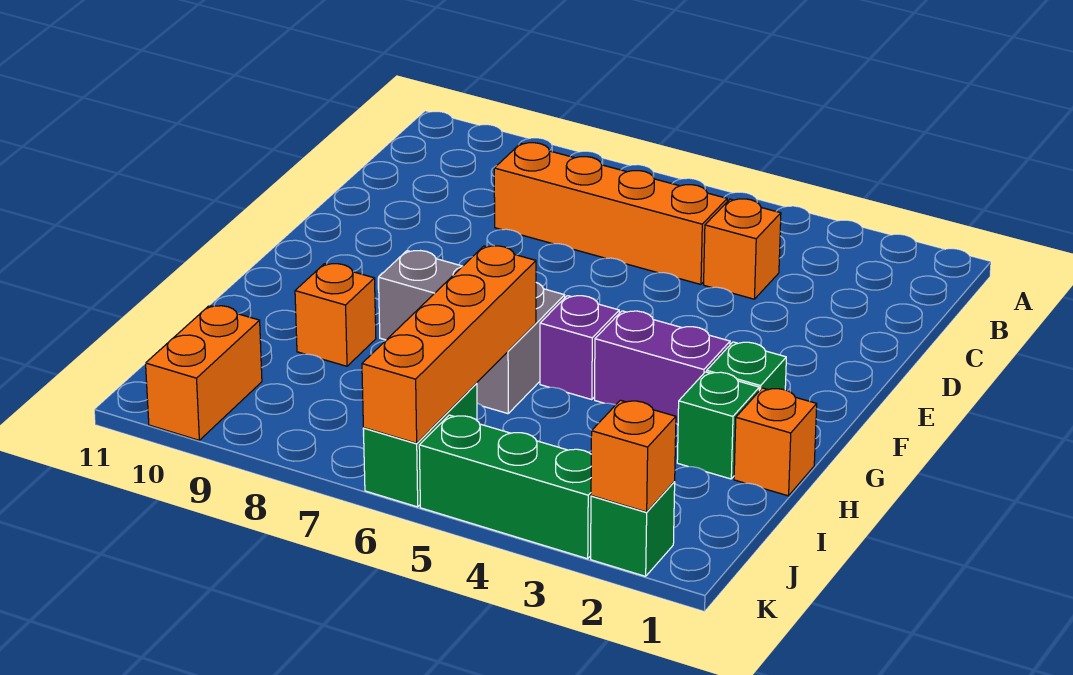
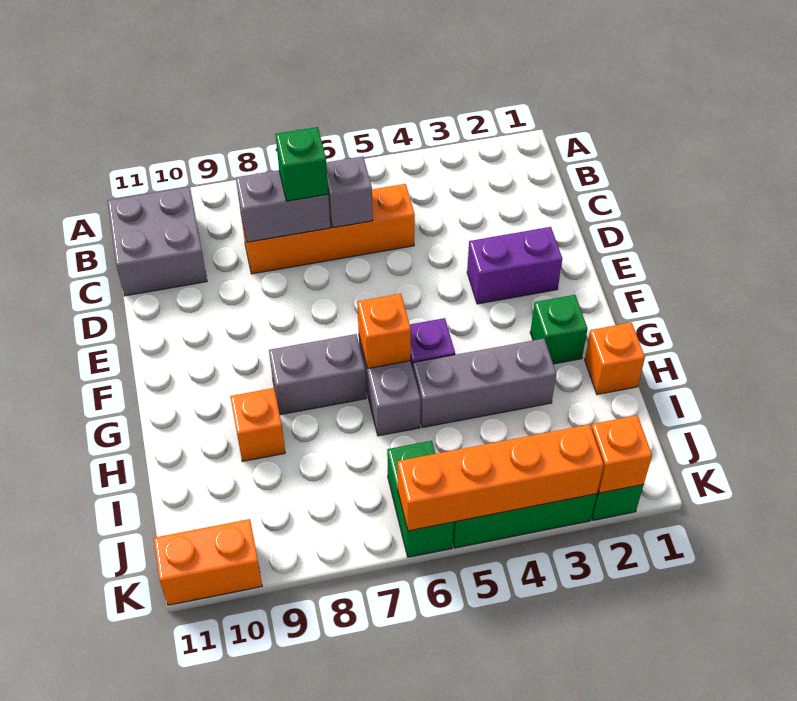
none -> grey brick B10:C11 level 1
orange brick C4 level 1 -> orange brick G6 level 2
none -> grey brick C6 level 2
none -> grey brick C7:C8 level 2
purple brick G3:G4 level 1 -> purple brick E2:E3 level 1
green brick H2 level 1 -> green brick C7 level 3
none -> grey brick H3:H5 level 1
orange brick H6:K6 level 2 -> orange brick K3:K6 level 2
orange brick J10:K10 level 1 -> orange brick K10:K11 level 1

